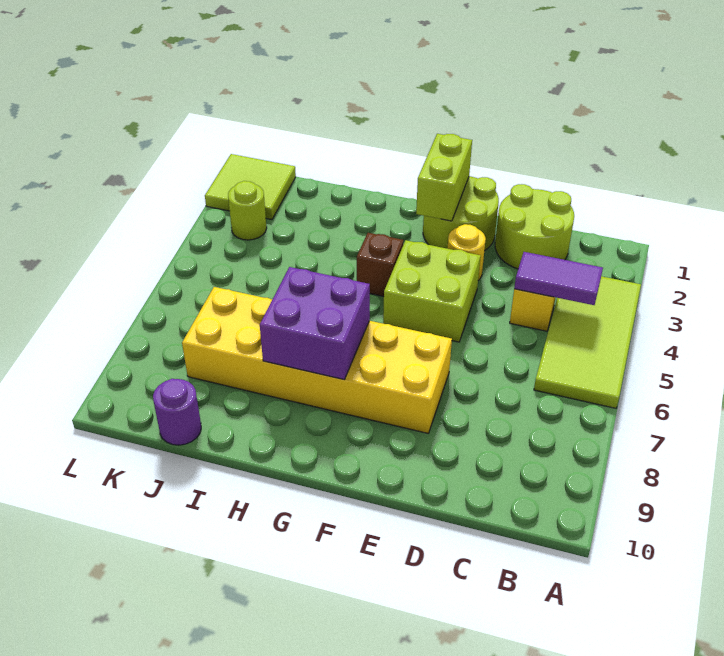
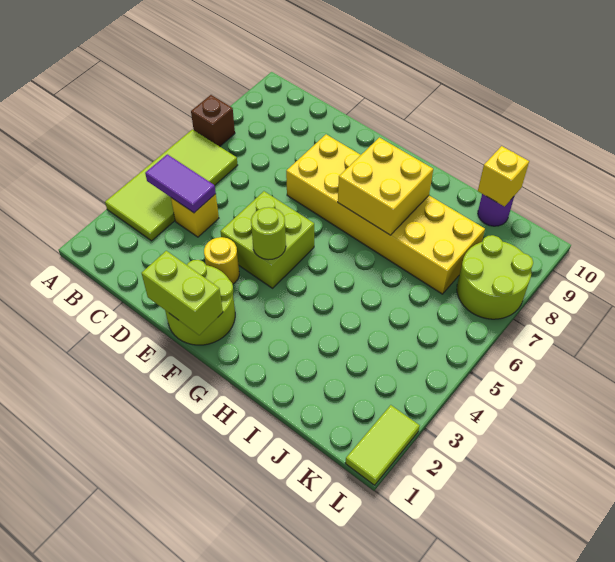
lime round brick C1:D2 level 1 -> lime round brick K7:L8 level 1
lime brick F1:F2 level 2 -> lime brick E1:F1 level 2
brown brick G4 level 1 -> brown brick A7 level 1
purple brick G7:H8 level 2 -> yellow brick G7:H8 level 2
none -> yellow brick J10 level 2
lime tile K1:L2 level 1 -> lime tile L1:L2 level 1
lime round brick K3 level 1 -> lime round brick F4 level 2

